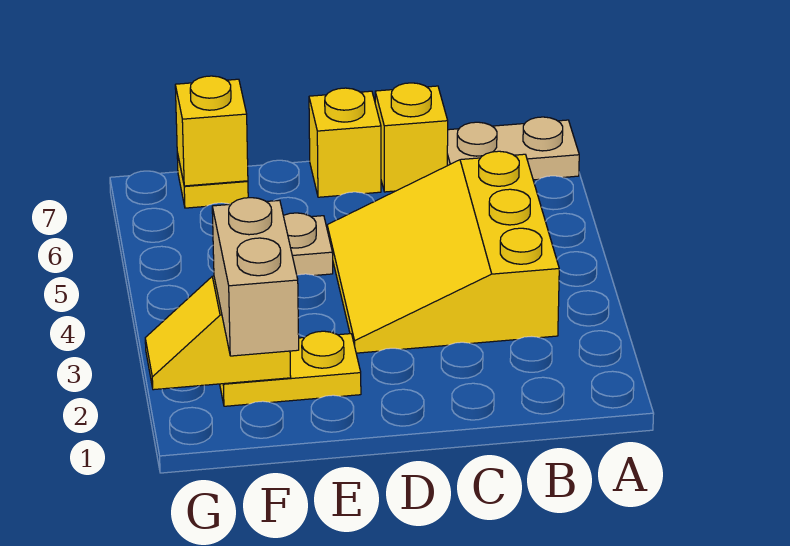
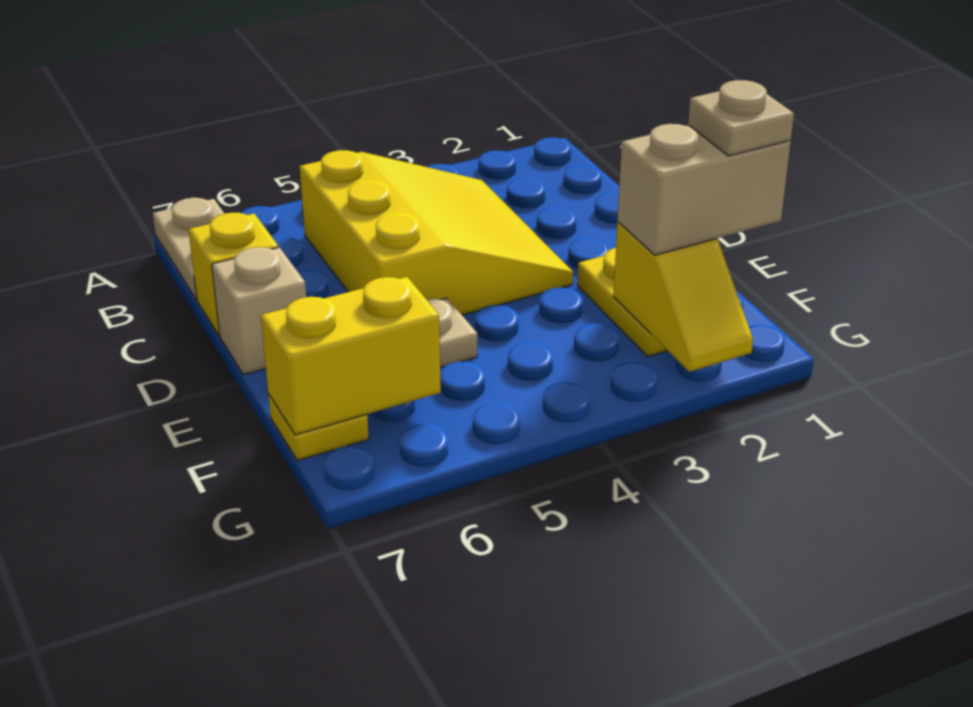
yellow slope B3:D5 level 1 top B -> yellow slope B3:D5 level 1 top 5
yellow brick D7 level 1 -> tan brick D7 level 1
none -> tan plate F1 level 4
yellow brick F7 level 2 -> yellow brick F6:F7 level 2

